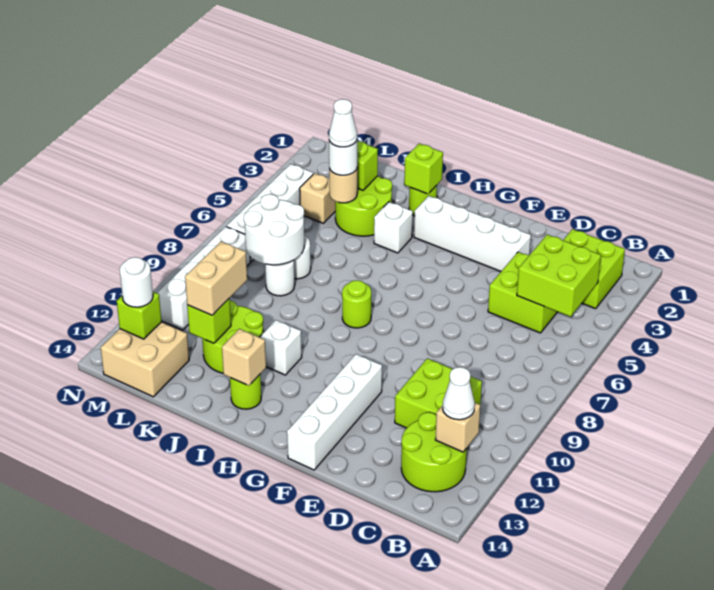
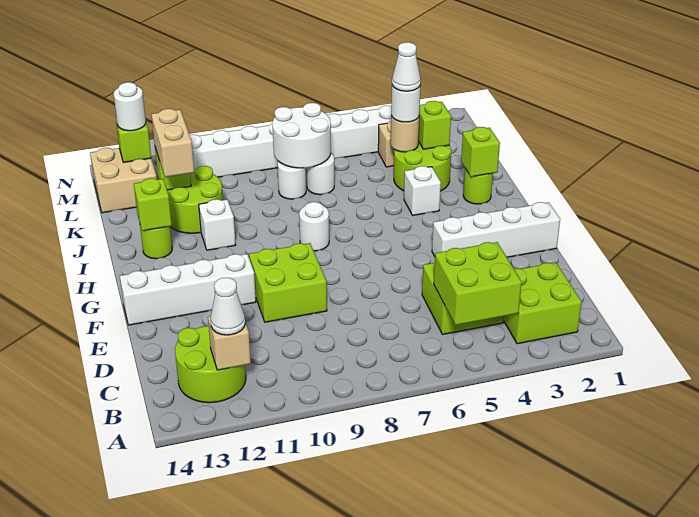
lime brick C10:D11 level 1 -> lime brick E9:F10 level 1
white brick E3:H3 level 1 -> white brick F1:F4 level 1
lime round brick H8 level 1 -> white round brick H8 level 1
tan brick I13 level 2 -> lime brick I13 level 2
tan brick K11:K12 level 3 -> tan brick J12:K12 level 3

